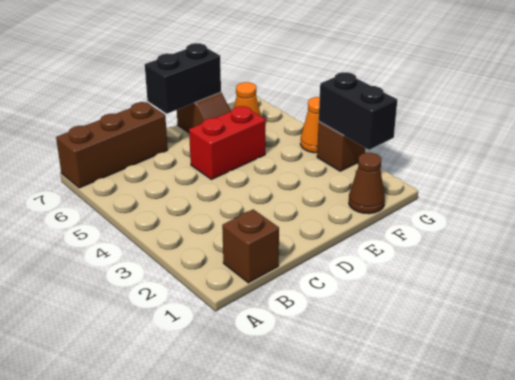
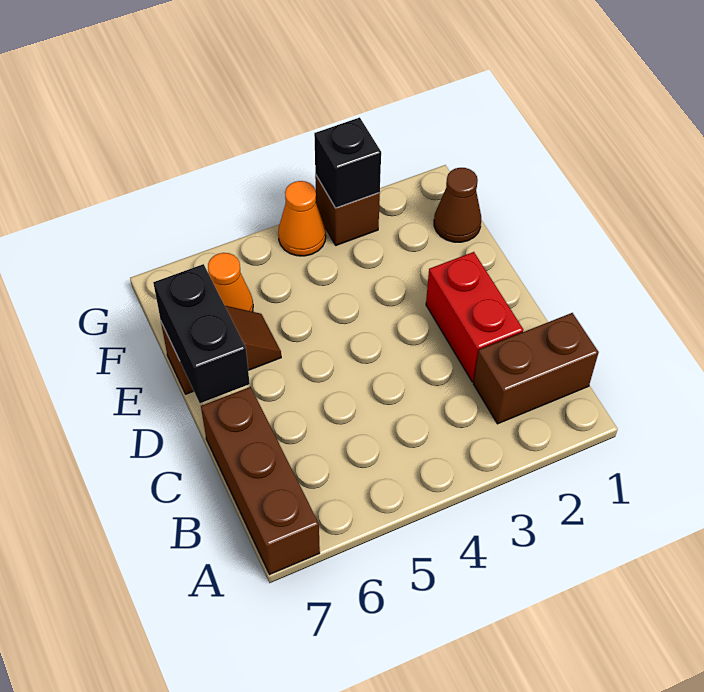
brown brick B1 level 1 -> brown brick B1:B2 level 1
red brick D5:E5 level 1 -> red brick C2:D2 level 1
black brick G2:G3 level 2 -> black brick G3 level 2

